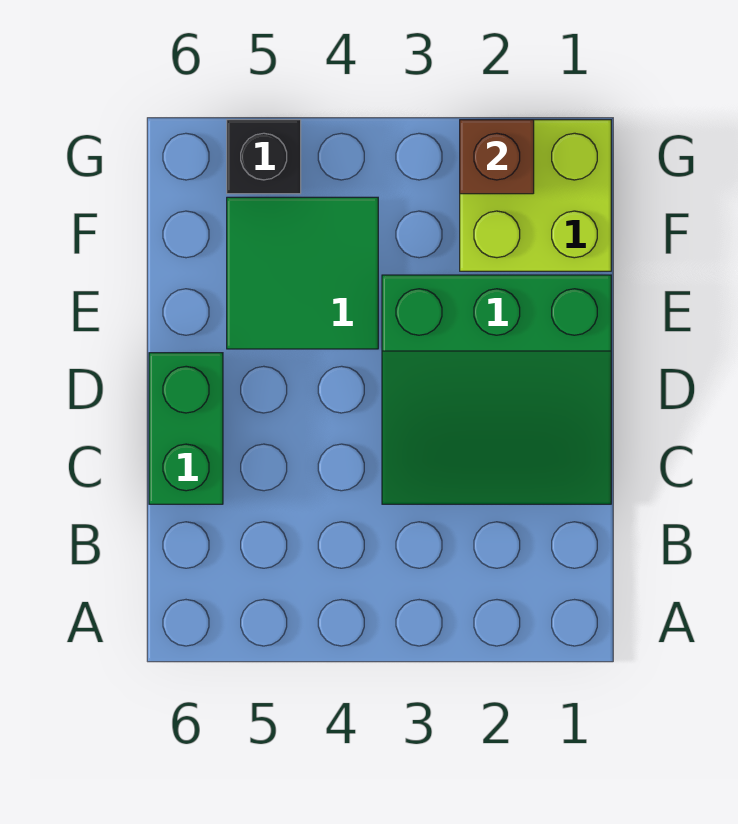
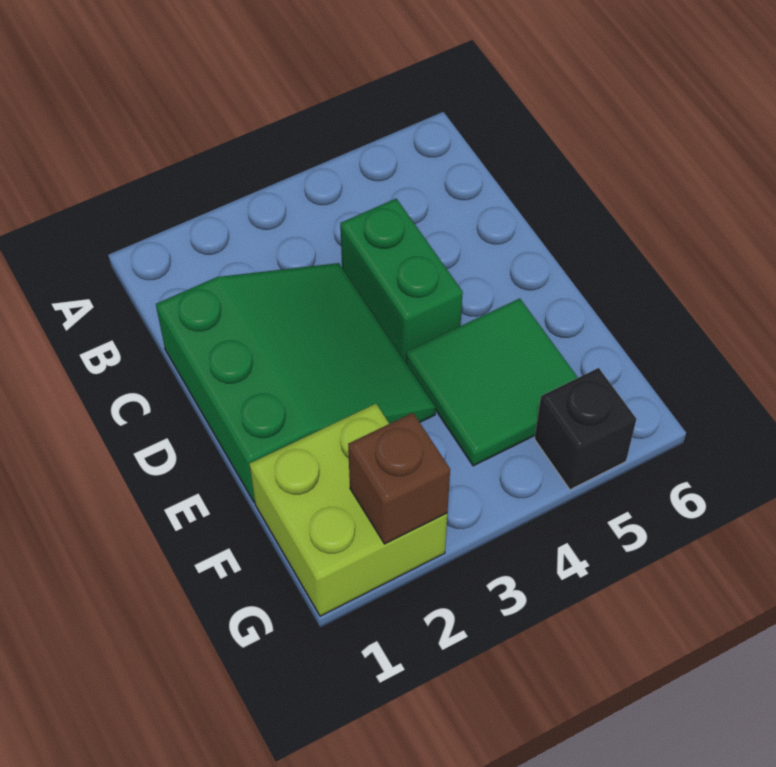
green slope C1:E3 level 1 top E -> green slope C1:E3 level 1 top 1
green brick C6:D6 level 1 -> green brick C4:D4 level 1

